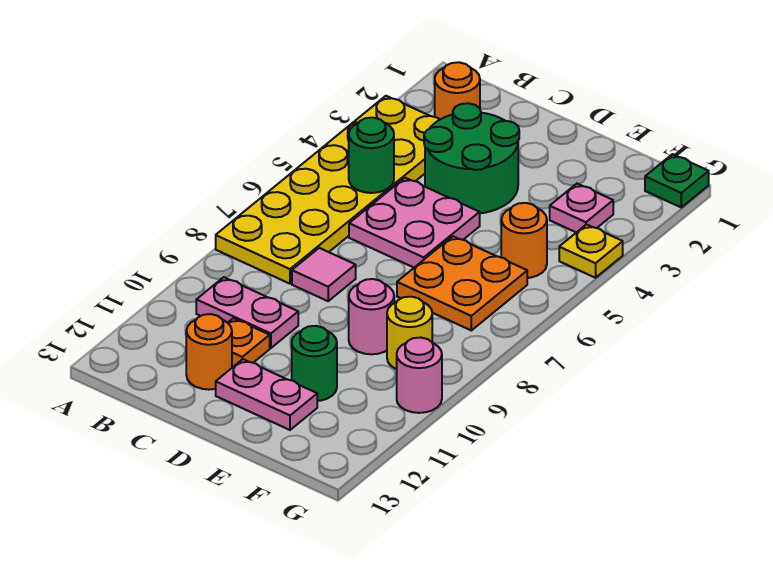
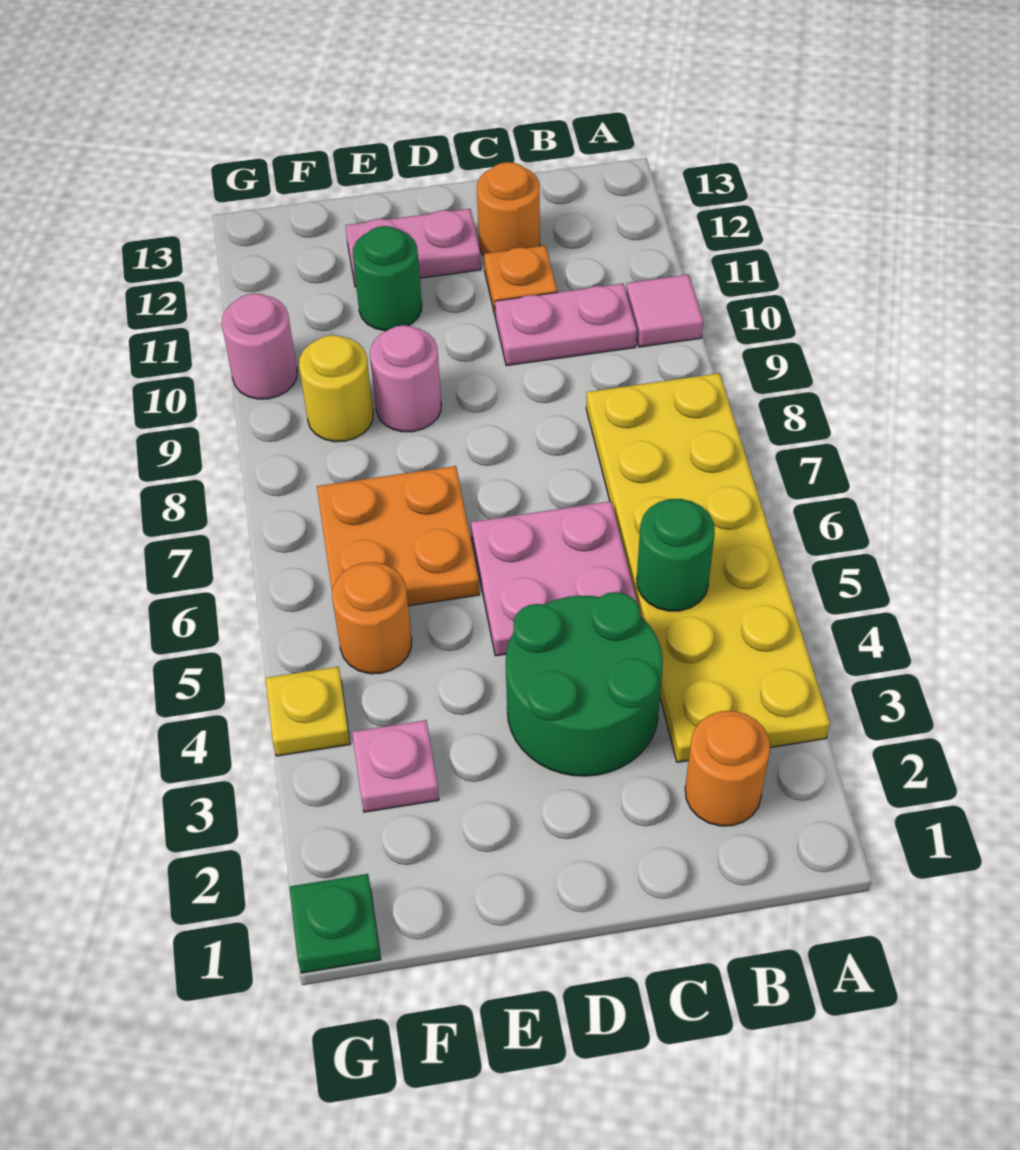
pink tile C8 level 1 -> pink tile A10 level 1

